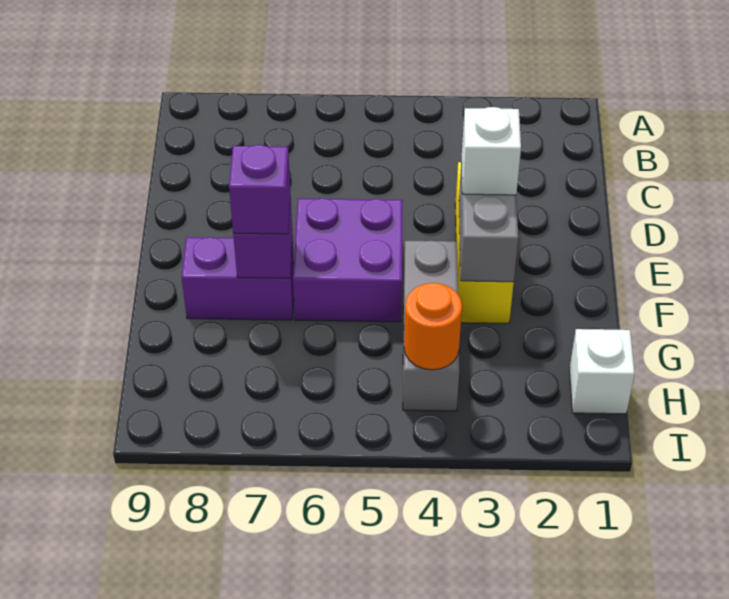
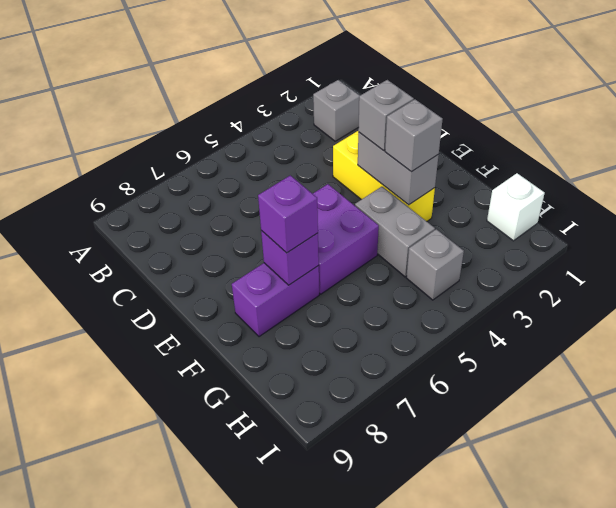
none -> grey brick B2 level 1
white brick E3 level 3 -> grey brick E3 level 3
none -> grey brick F3 level 3
orange round brick H4 level 2 -> none

